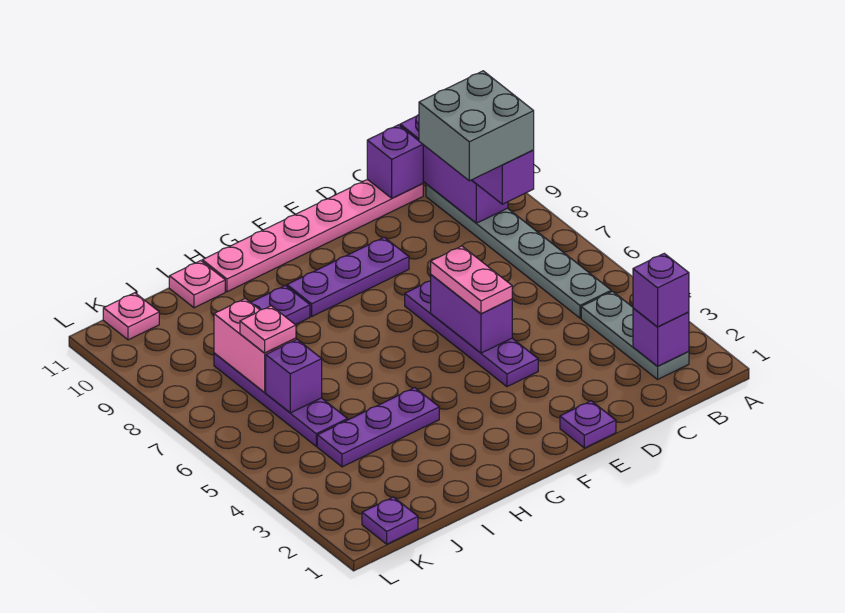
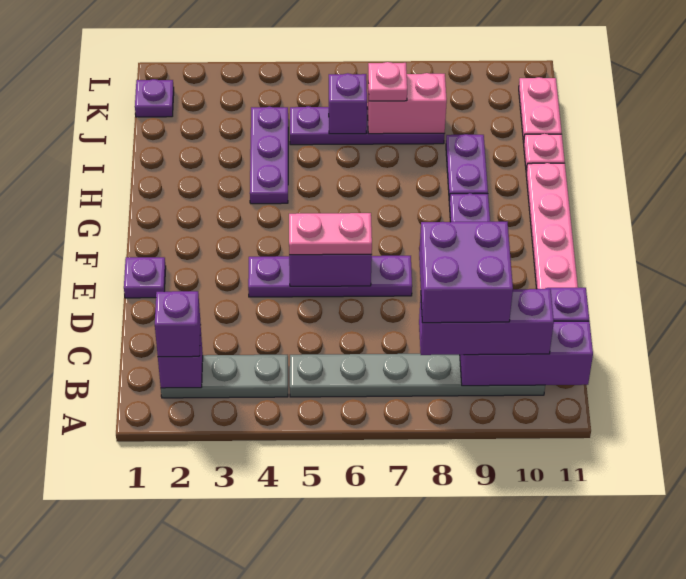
grey brick B8:C9 level 4 -> purple brick B8:C9 level 4
pink plate K11 level 1 -> pink plate J11:K11 level 1

